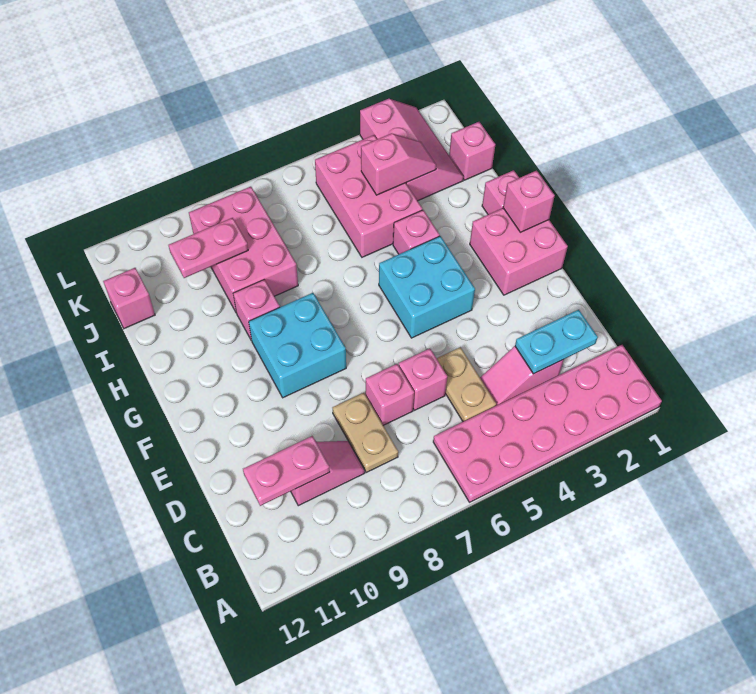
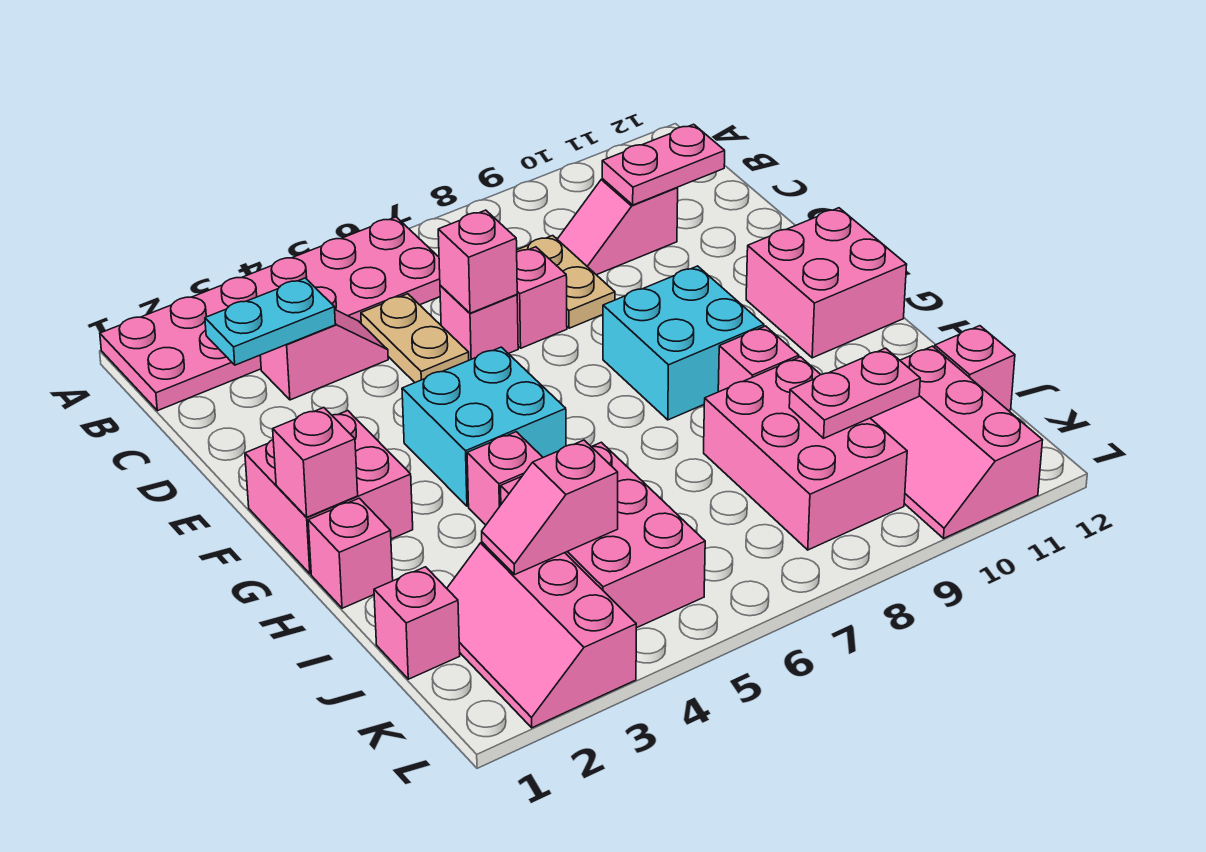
none -> pink brick D6 level 2
none -> pink brick F11:G12 level 1
none -> pink slope J10:L11 level 1 top 11

